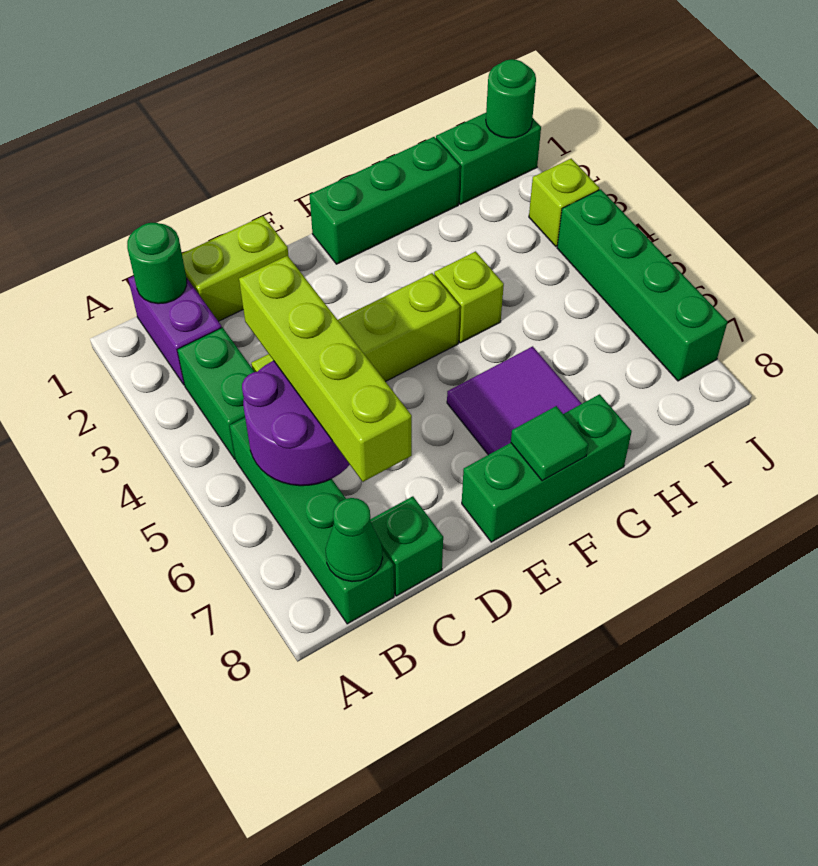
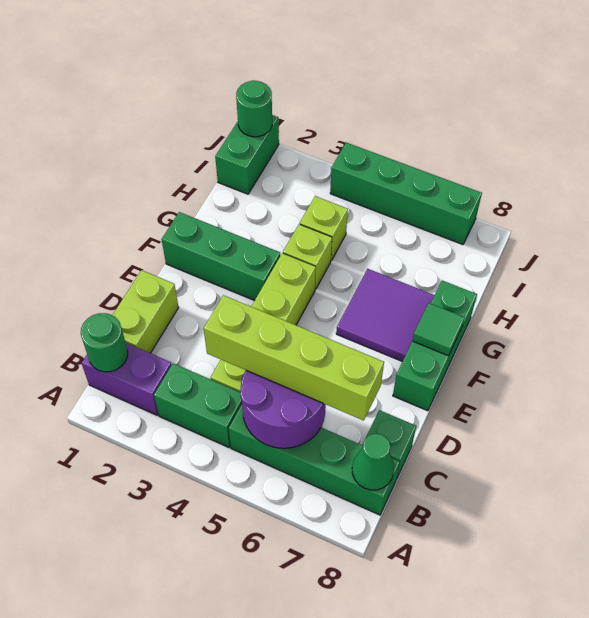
green brick F1:H1 level 1 -> green brick F1:F3 level 1
lime brick J3 level 1 -> lime brick H4 level 1

